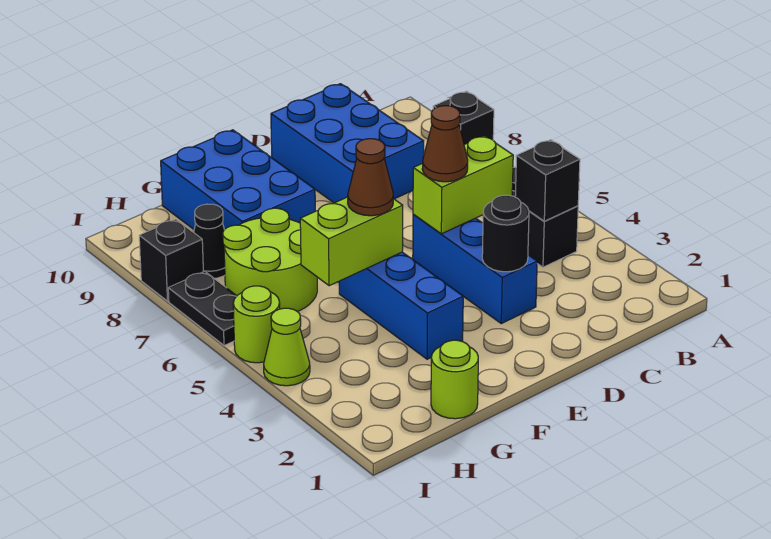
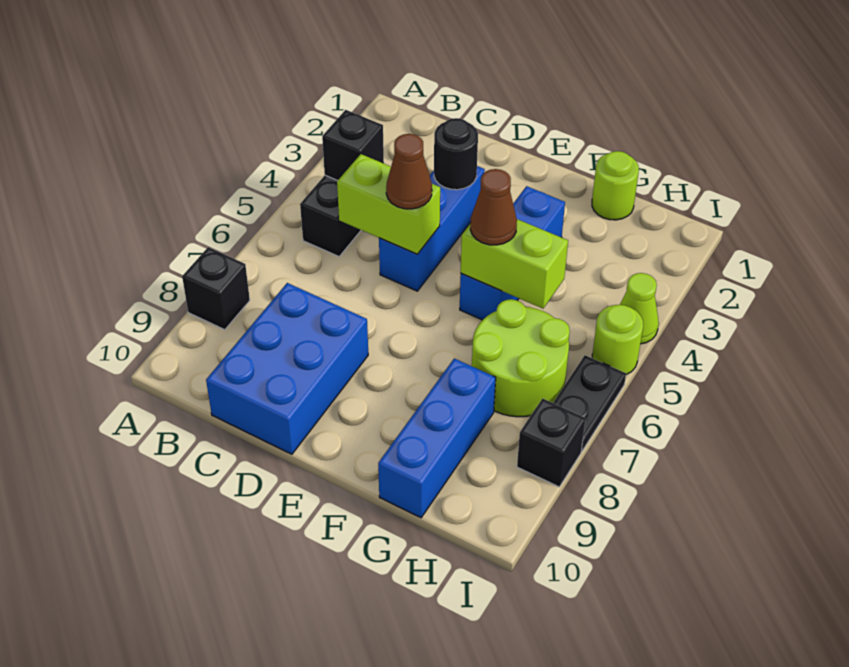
blue brick F8:G10 level 1 -> blue brick G8:G10 level 1
black cone H8 level 1 -> none

